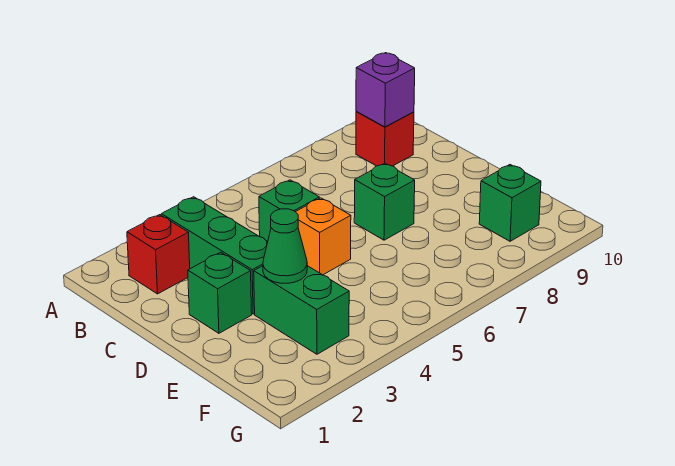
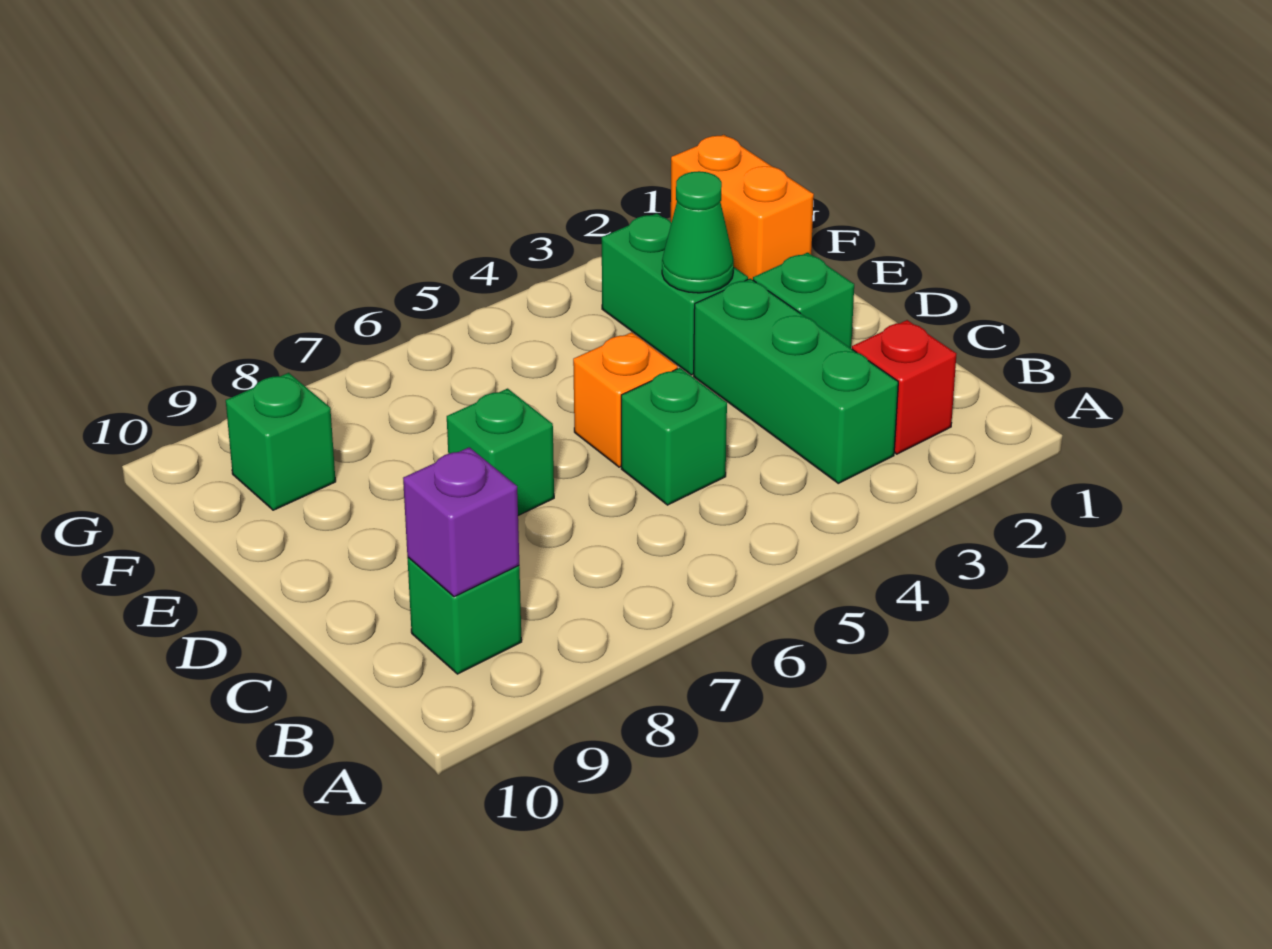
red brick B9 level 1 -> green brick B9 level 1
none -> orange brick F1:G1 level 1

